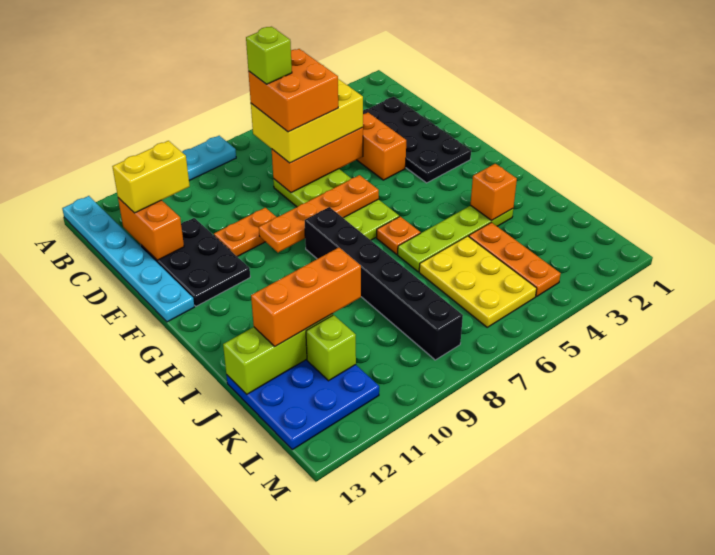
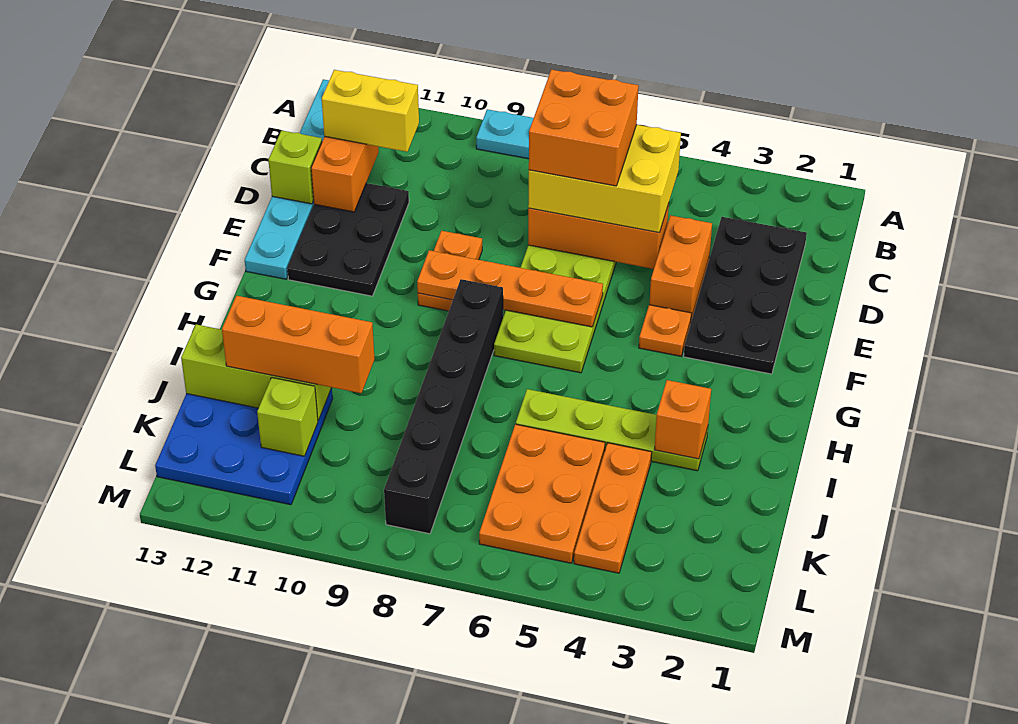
lime brick C7 level 5 -> lime brick D13 level 2
orange plate E9:E10 level 1 -> orange plate E9:F9 level 1
orange plate H6 level 1 -> orange plate F4 level 1
yellow plate J5:L6 level 1 -> orange plate J5:L6 level 1

